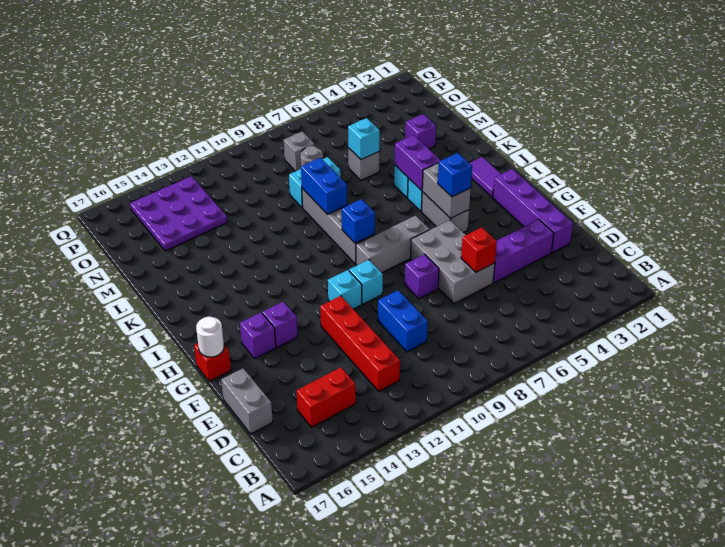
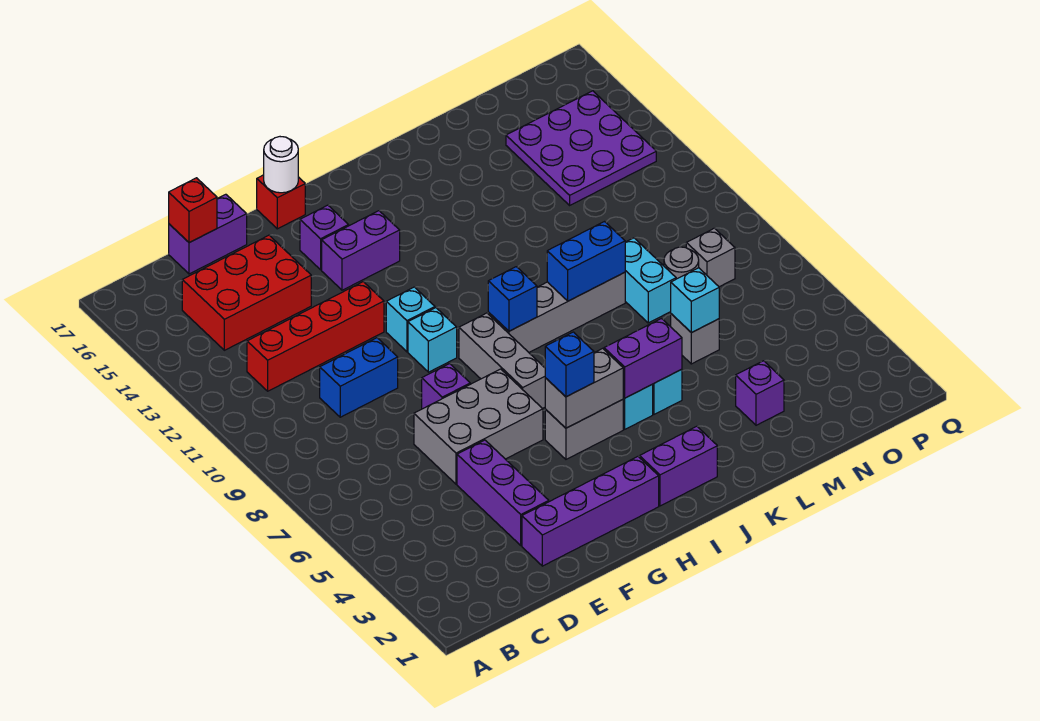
red brick C14:C15 level 1 -> red brick C14:E15 level 1
grey brick D17:E17 level 1 -> purple brick D17:E17 level 1
red brick E6 level 2 -> red brick D17 level 2
purple brick G14 level 1 -> purple brick G14:H14 level 1
purple tile I2:J2 level 1 -> purple brick I2:J2 level 1

